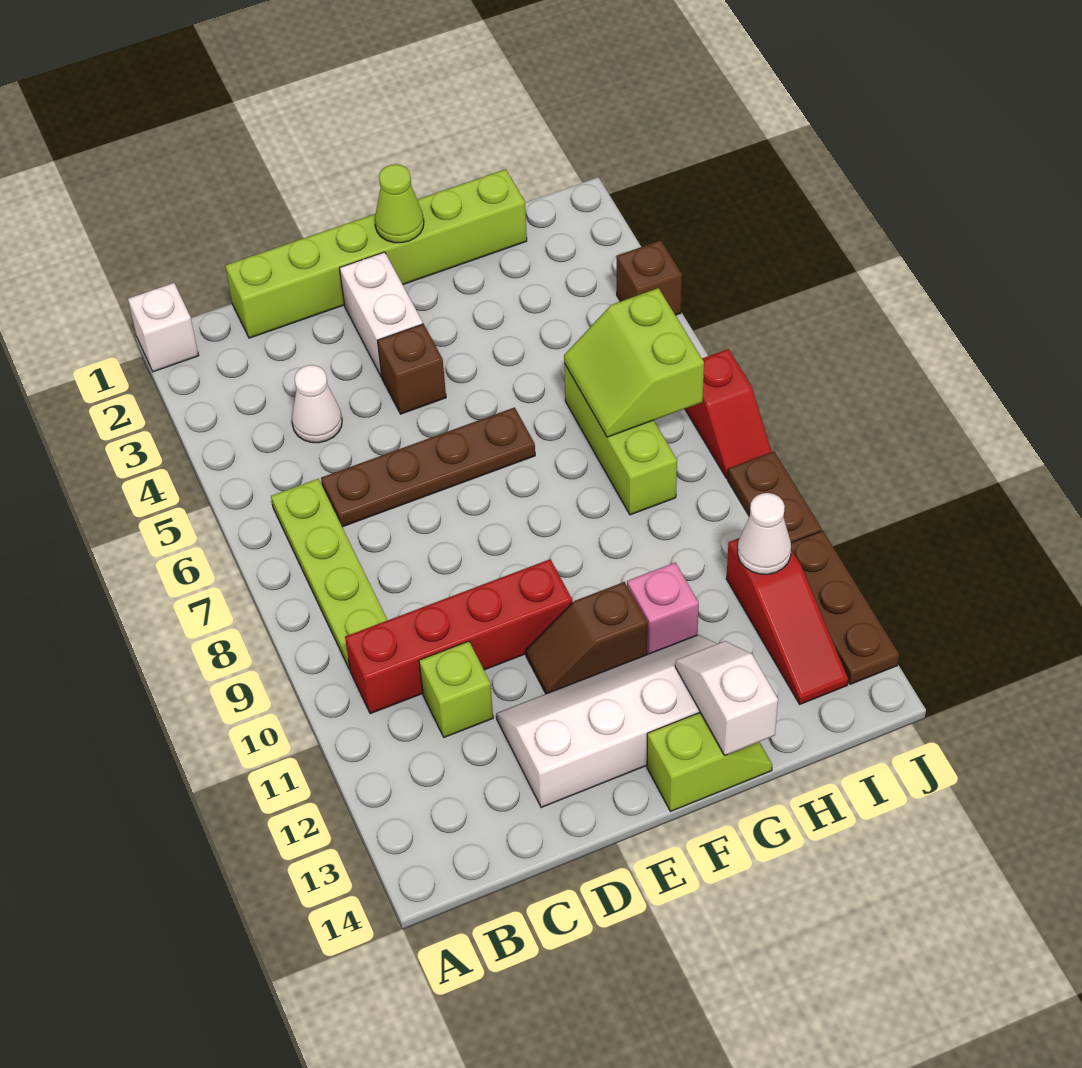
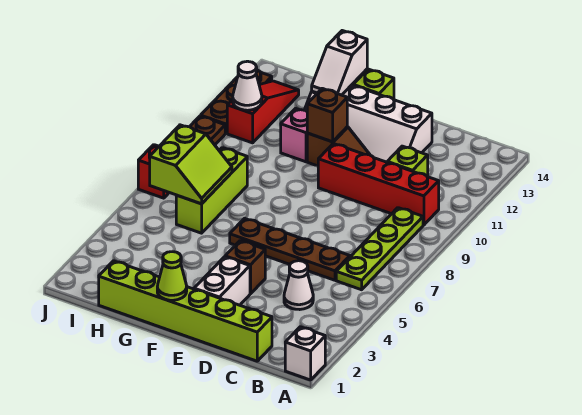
brown brick J4 level 1 -> brown brick F11 level 2

